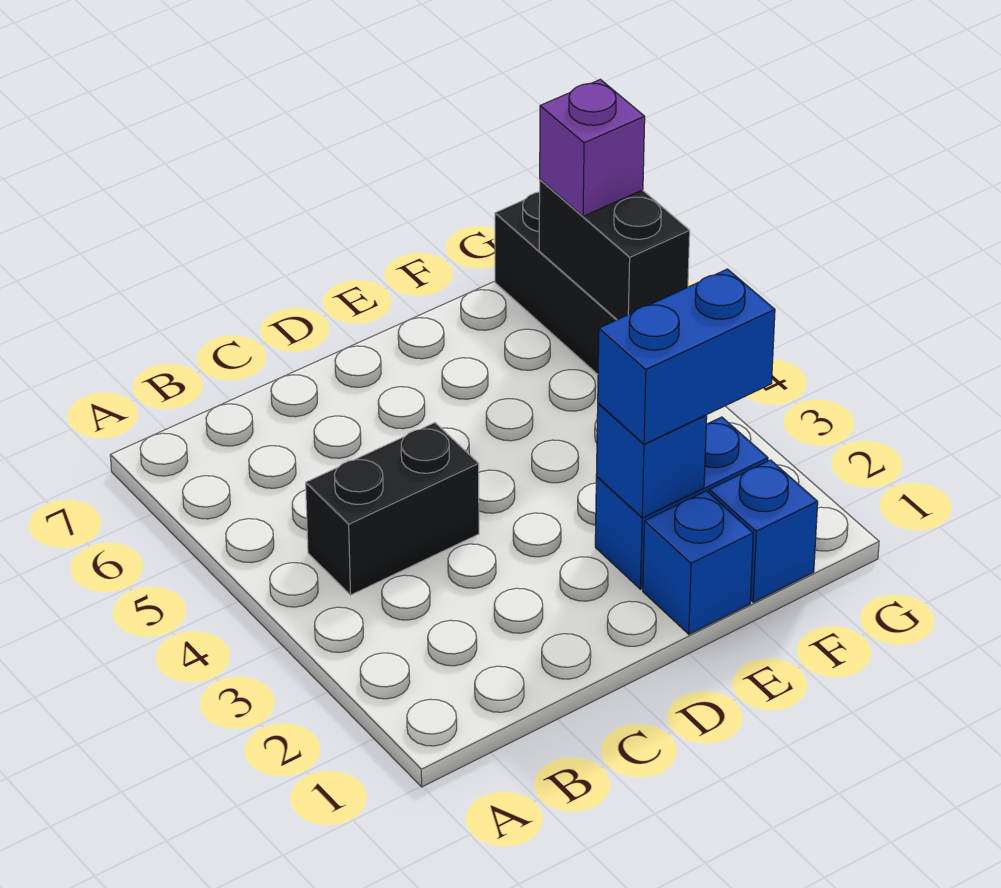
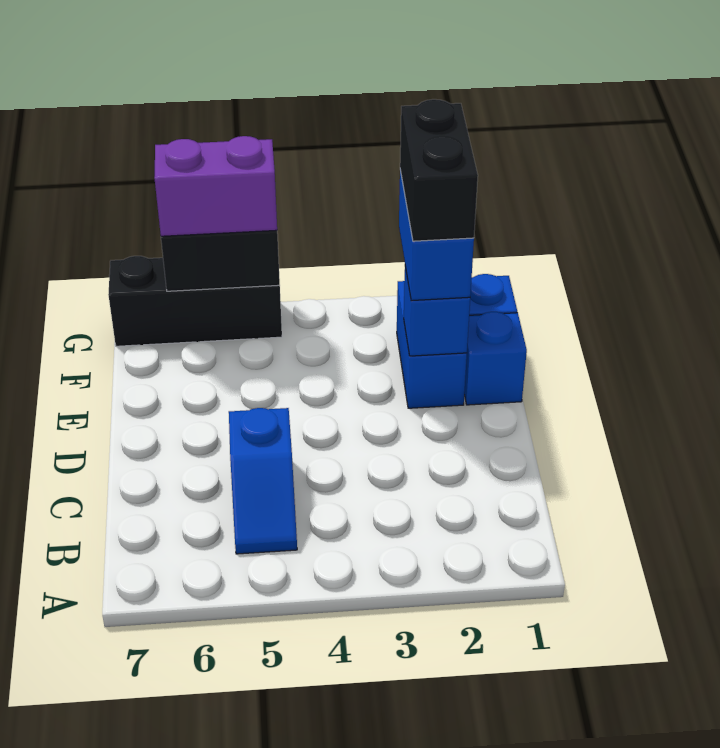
black brick B4:C4 level 1 -> black brick E2:F2 level 4
none -> blue slope B5:C5 level 1 top C
purple brick G6 level 3 -> purple brick G5:G6 level 3

